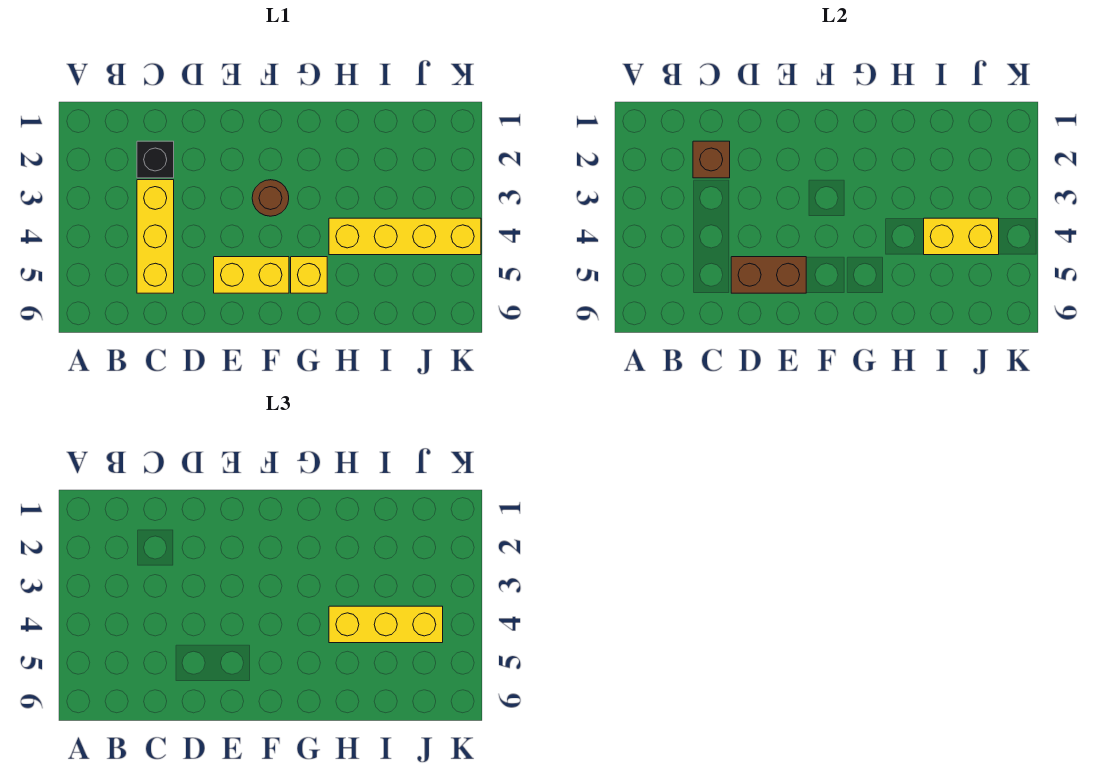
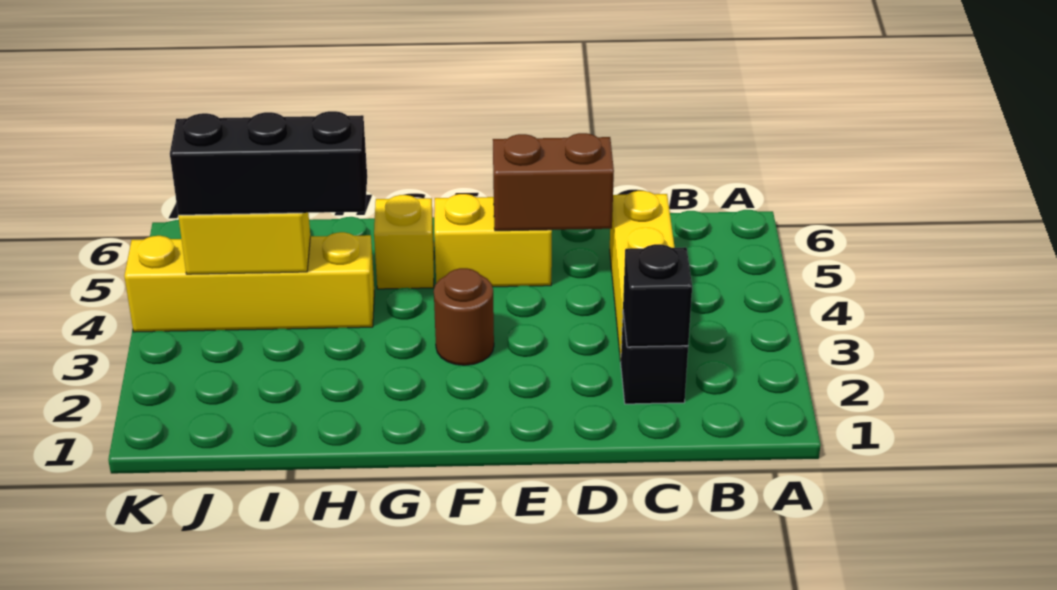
brown brick C2 level 2 -> black brick C2 level 2
yellow brick H4:J4 level 3 -> black brick H4:J4 level 3

